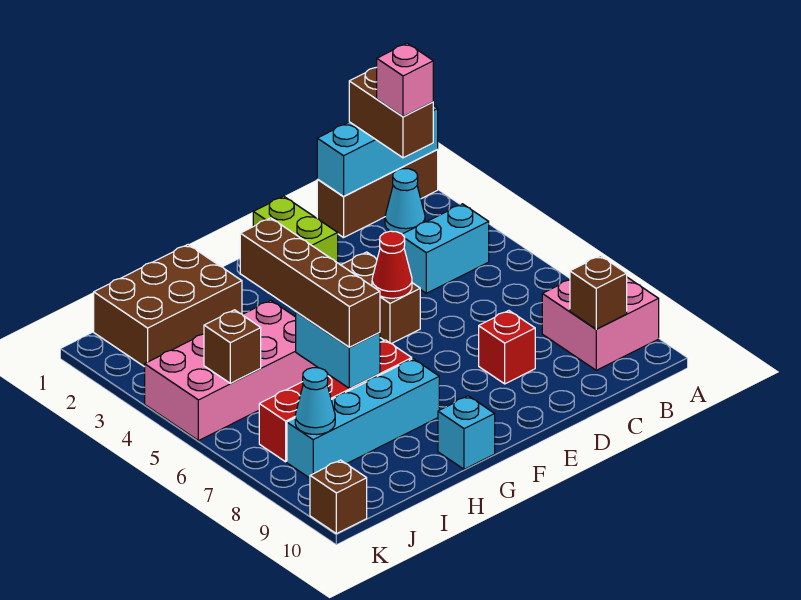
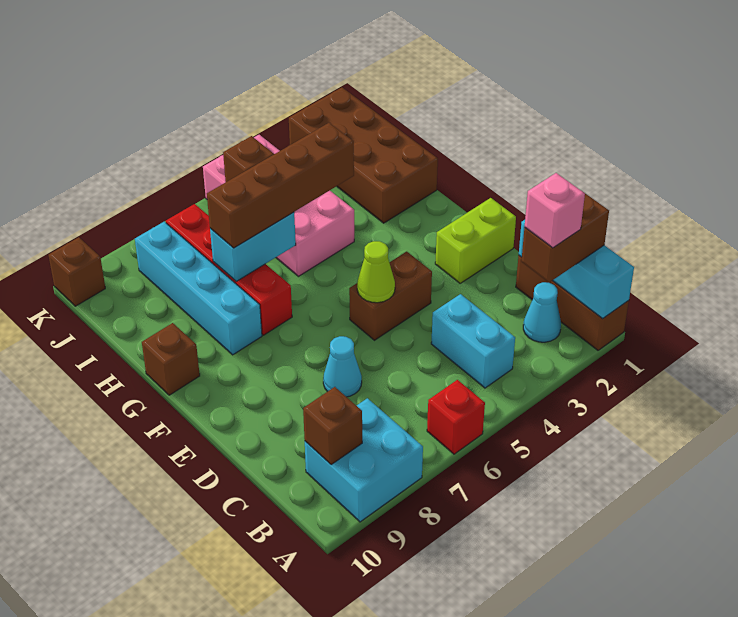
pink brick A8:B9 level 1 -> cyan brick A8:B9 level 1
red brick D8 level 1 -> red brick A6 level 1
red cone E5 level 2 -> lime cone E5 level 2
cyan brick G10 level 1 -> brown brick G10 level 1
brown brick H1:J2 level 1 -> brown brick H1:K2 level 1
cyan cone J8 level 2 -> cyan cone D7 level 1

